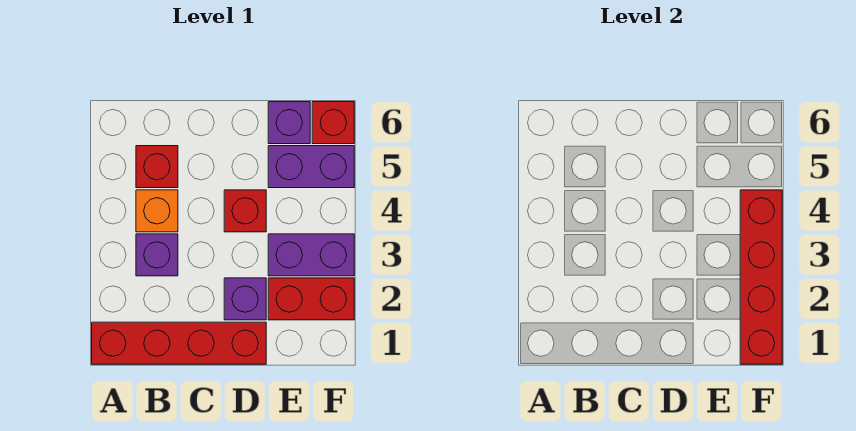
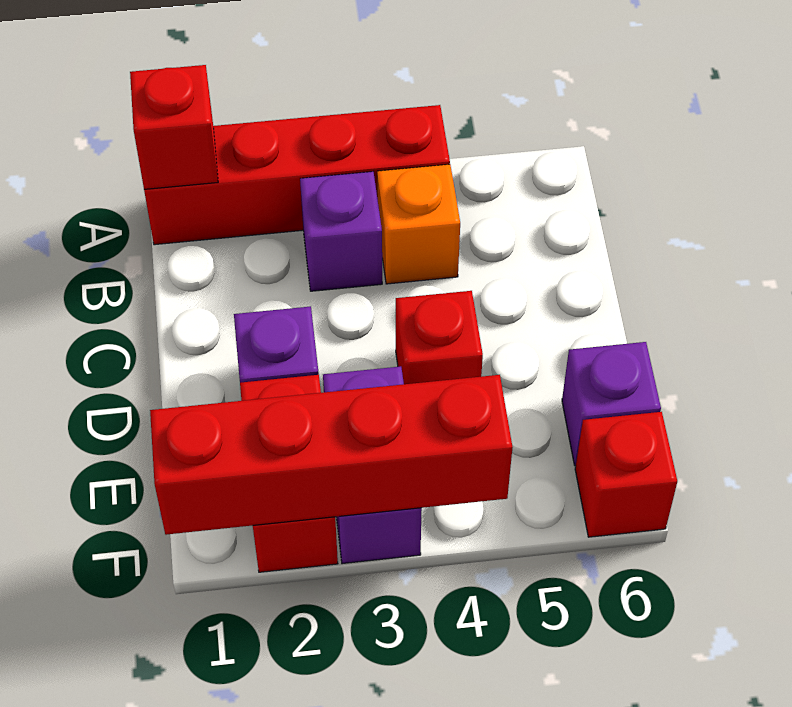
red brick A1:D1 level 1 -> red brick A1:A4 level 1
red brick B5 level 1 -> red brick A1 level 2
purple brick E5:F5 level 1 -> none

